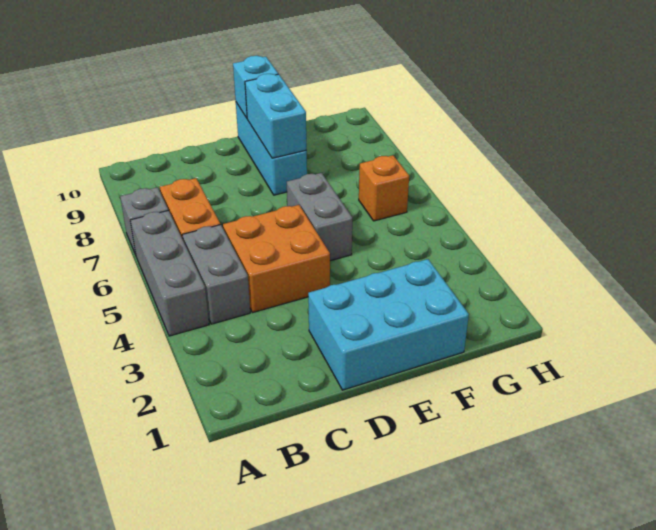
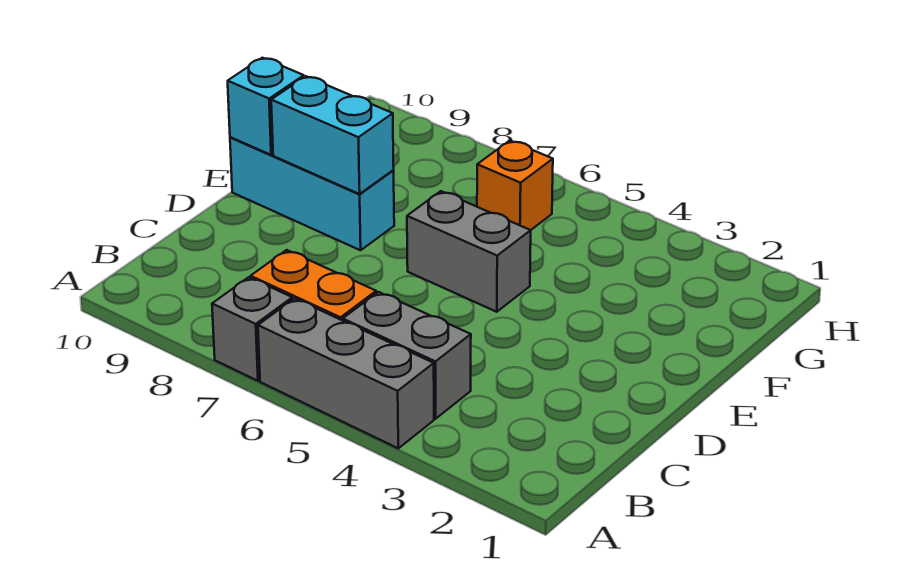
orange brick C4:D5 level 1 -> none
cyan brick D1:F2 level 1 -> none

